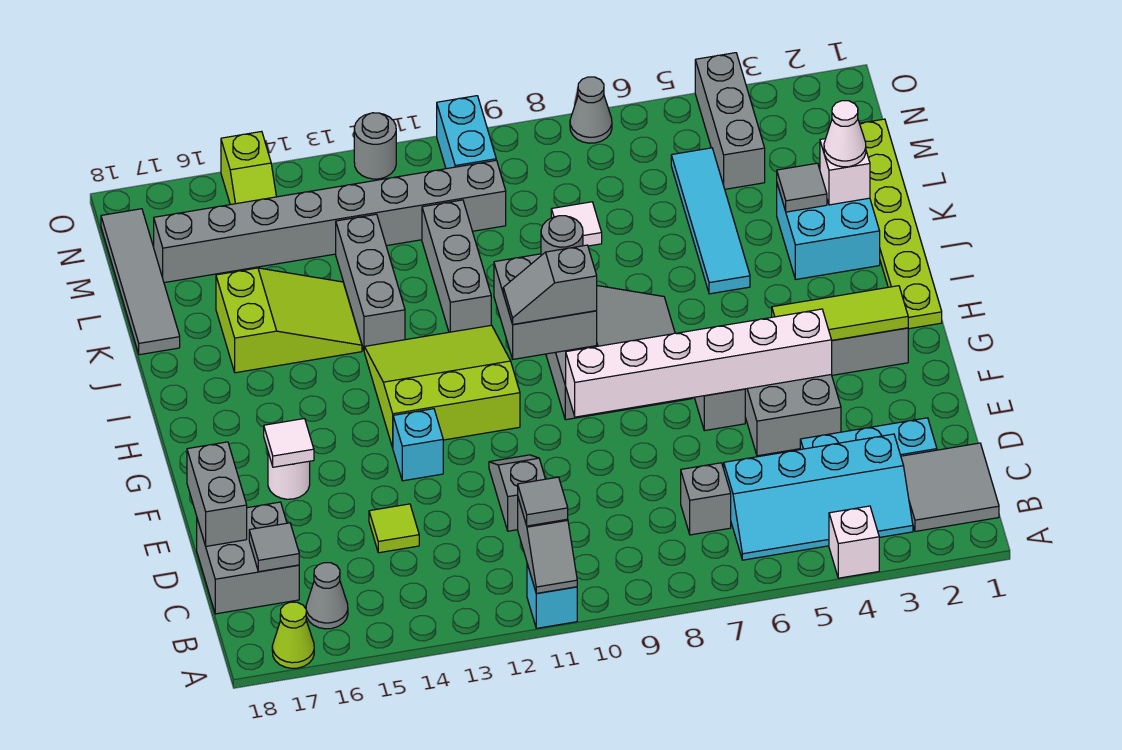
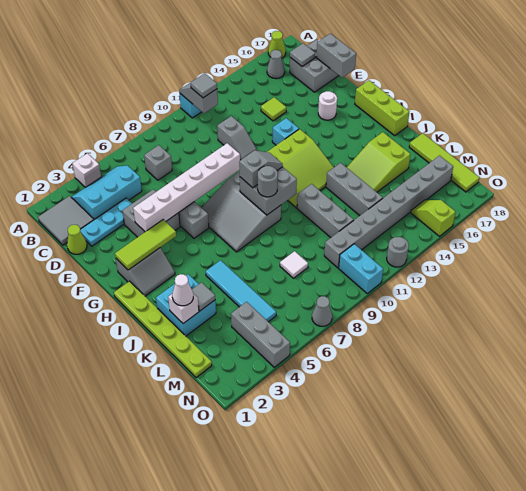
cyan slope B3:C6 level 1 top C -> cyan slope B3:C5 level 1 top C
none -> lime cone D1 level 1
white tile F16 level 2 -> none
none -> lime brick G18:I18 level 1
grey tile K18:N18 level 1 -> lime tile K18:N18 level 1

